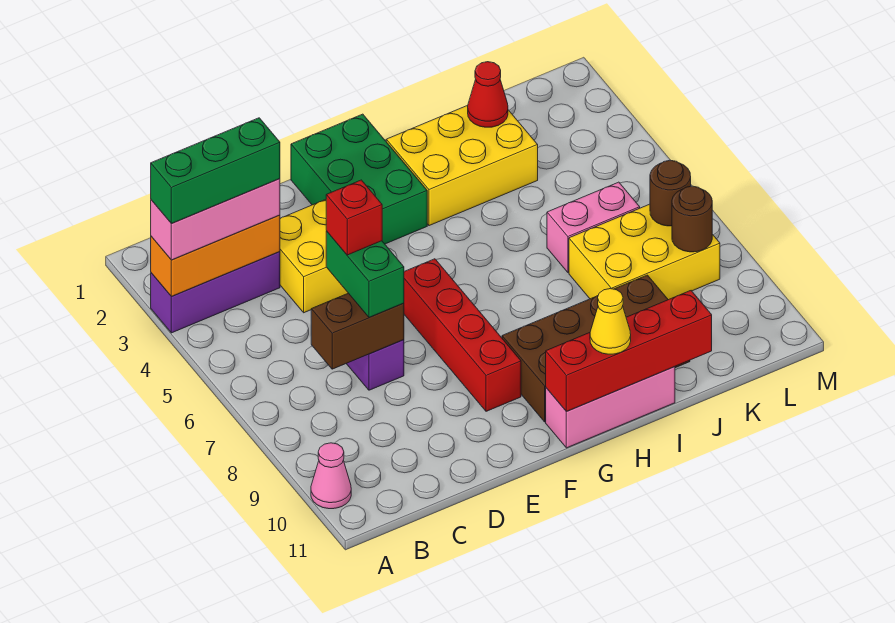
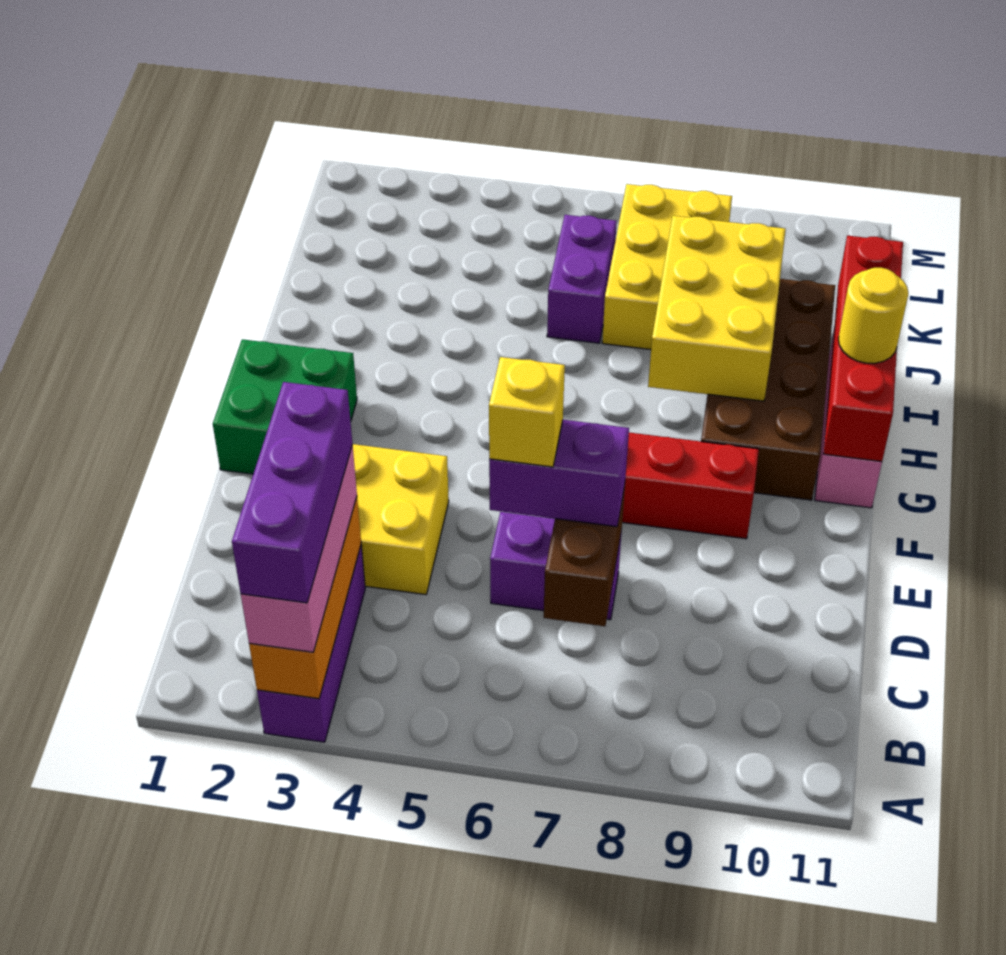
green brick A3:C3 level 4 -> purple brick A3:C3 level 4
pink cone A10 level 1 -> none
green brick D6:D7 level 3 -> purple brick D6:D7 level 3
red brick D6 level 4 -> yellow brick D6 level 4
green brick F1:G3 level 1 -> green brick F1:G2 level 1
yellow brick H2:J3 level 1 -> yellow brick H8:J9 level 2
yellow cone H11 level 3 -> yellow round brick H11 level 3
red cone J2 level 2 -> none
pink brick J6:K6 level 1 -> purple brick J6:K6 level 1
brown round brick L7 level 2 -> none
brown round brick L8 level 2 -> none

